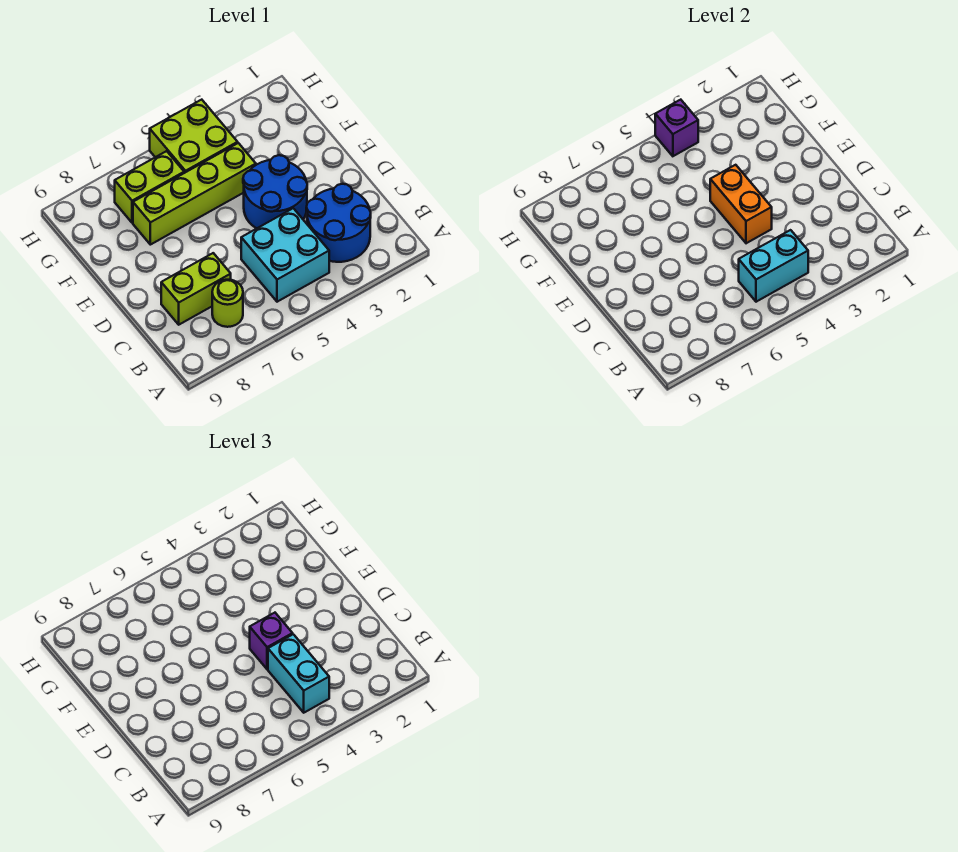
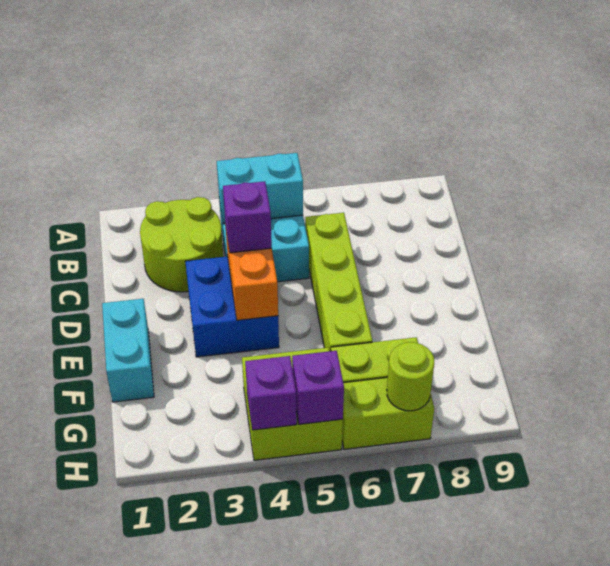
blue round brick B2:C3 level 1 -> lime round brick B2:C3 level 1
cyan brick B4:C4 level 3 -> cyan brick E1:F1 level 1
lime round brick B7 level 1 -> lime round brick H7 level 2
lime brick C7:C8 level 1 -> lime brick H6:H7 level 1
blue round brick D3:E4 level 1 -> blue brick D3:E4 level 1
lime brick F4:F7 level 1 -> lime brick C6:F6 level 1
none -> purple brick H5 level 2

